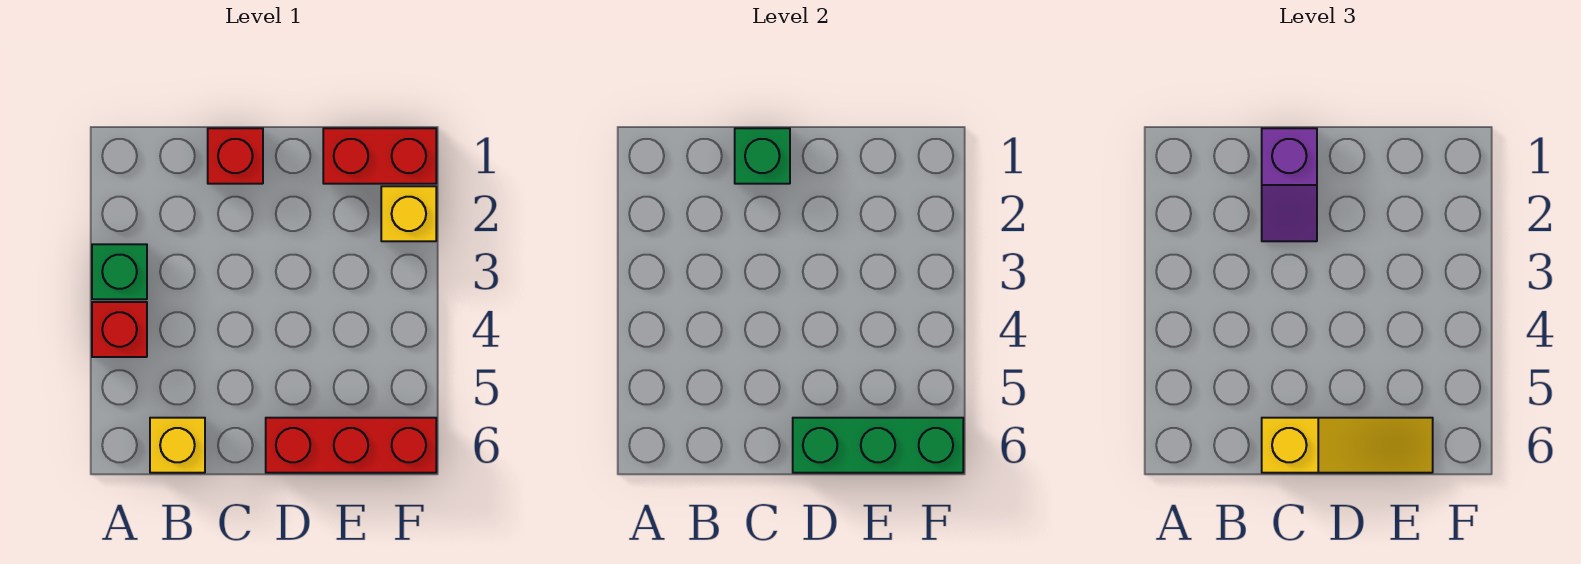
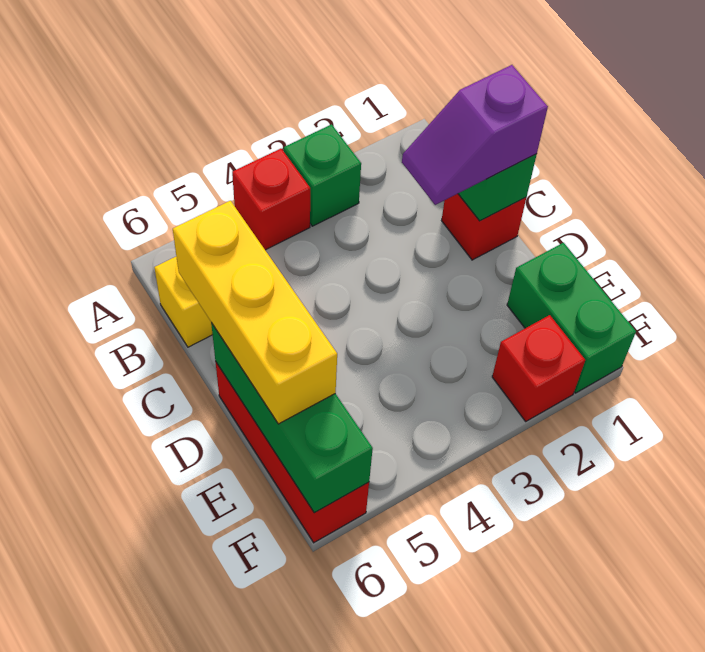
yellow slope C6:E6 level 3 top C -> yellow brick C6:E6 level 3
red brick E1:F1 level 1 -> green brick E1:F1 level 1
yellow brick F2 level 1 -> red brick F2 level 1

